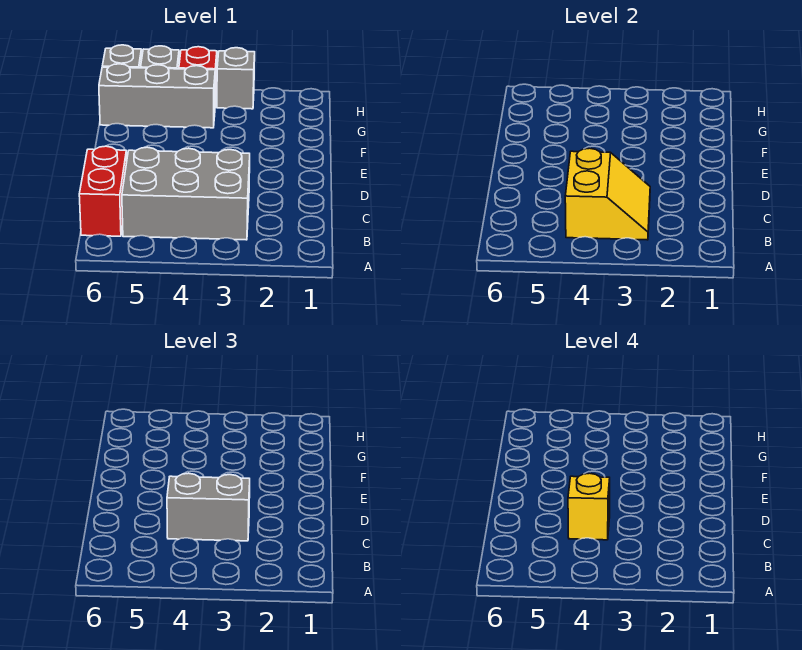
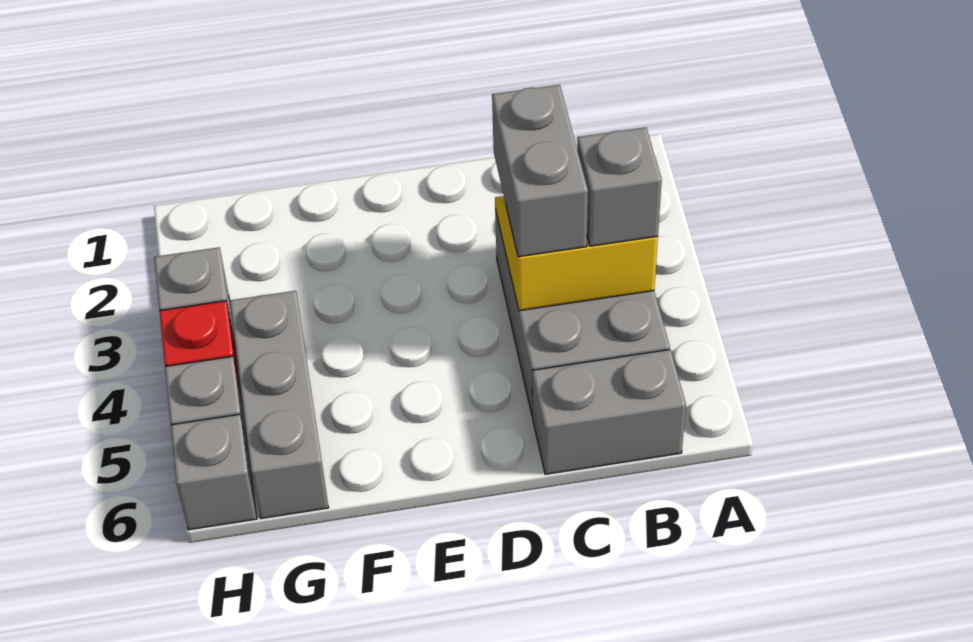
none -> grey brick B4 level 3
red brick B6:C6 level 1 -> grey brick B6:C6 level 1
yellow brick C4 level 4 -> none

